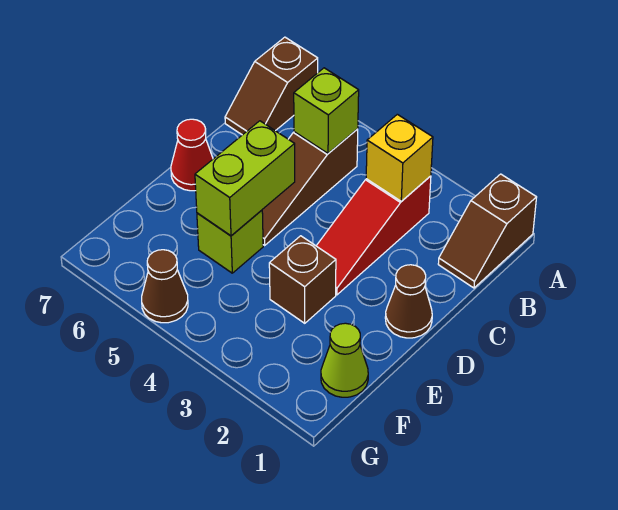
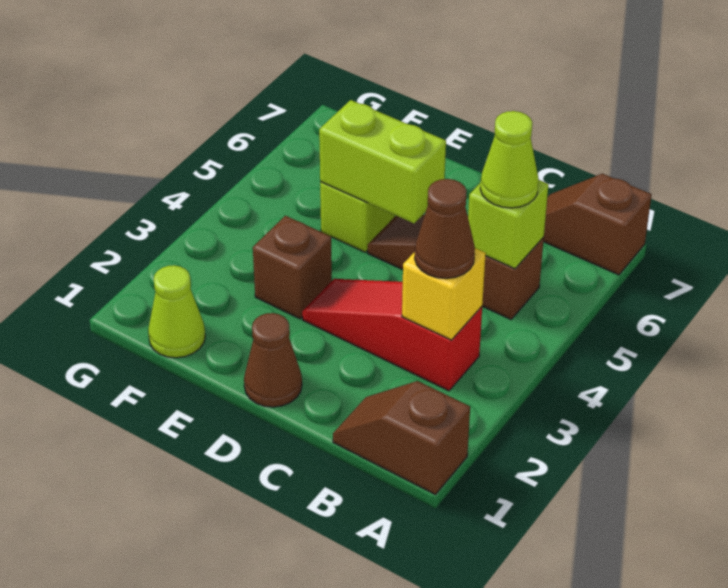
none -> lime cone B5 level 3
red cone D7 level 1 -> none
brown cone G5 level 1 -> brown cone B3 level 3

